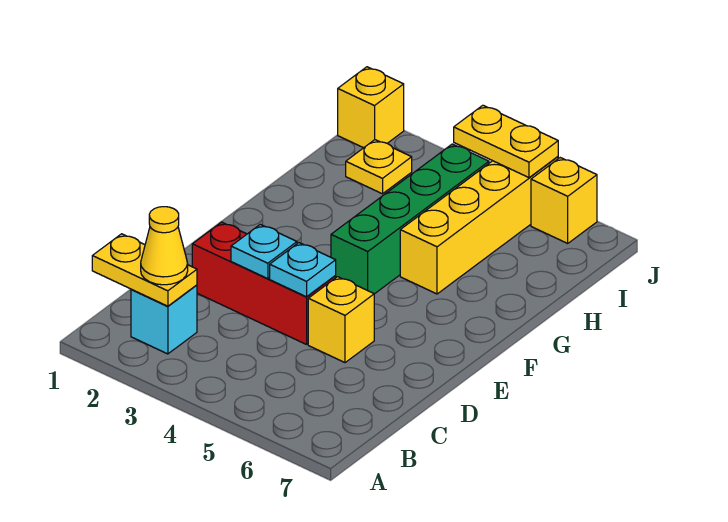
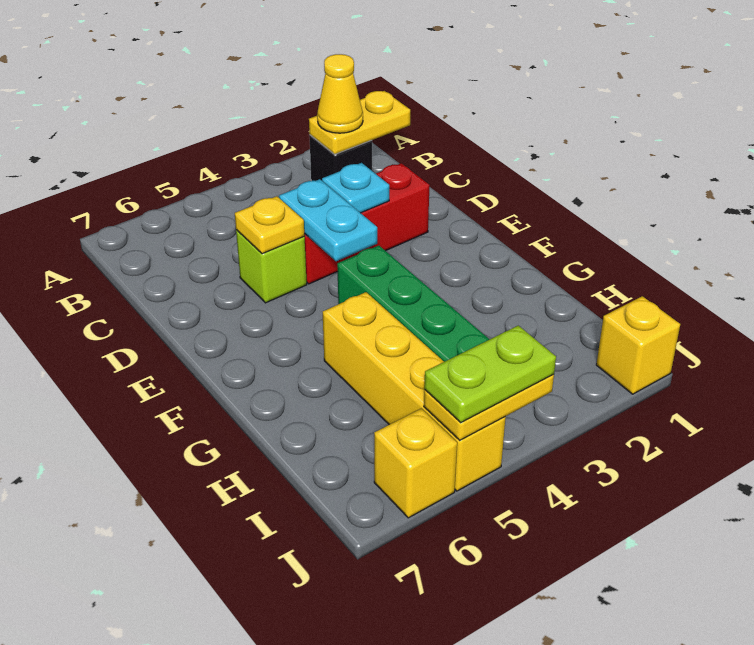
cyan brick B2 level 1 -> black brick B2 level 1
cyan plate D4 level 2 -> cyan plate D4:E4 level 2
yellow brick D5 level 1 -> lime brick D5 level 1
yellow plate I2 level 1 -> yellow plate D5 level 2
none -> lime plate J4:J5 level 3

